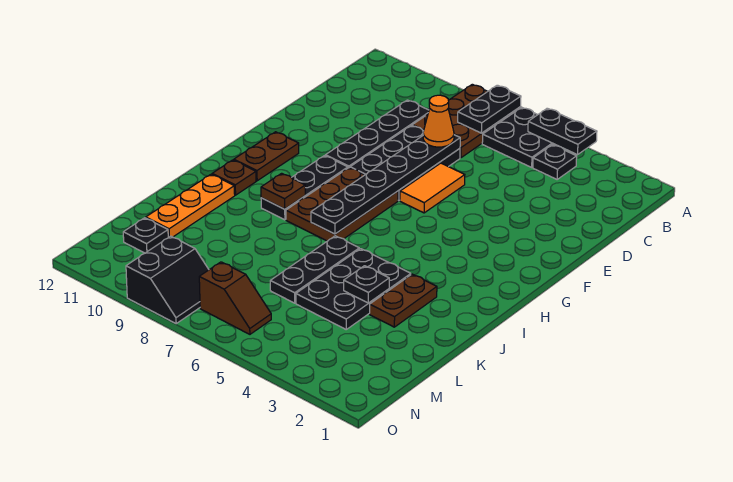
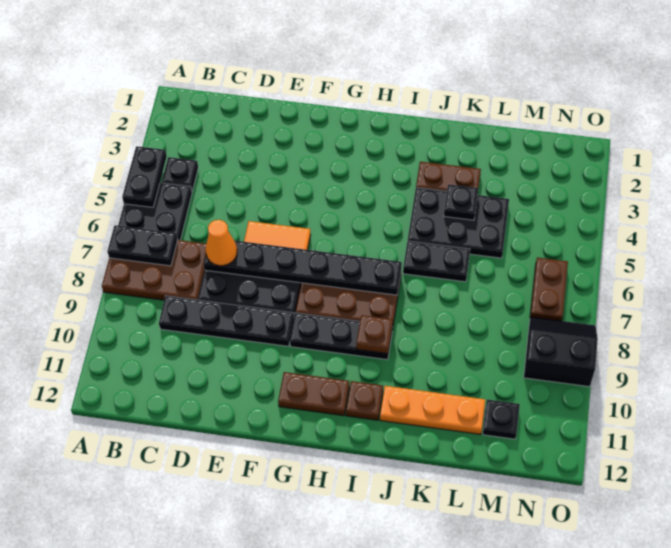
black plate J6:L6 level 1 -> black plate J6:K6 level 1
brown slope N6:N7 level 1 top 7 -> brown plate N6:N7 level 1

